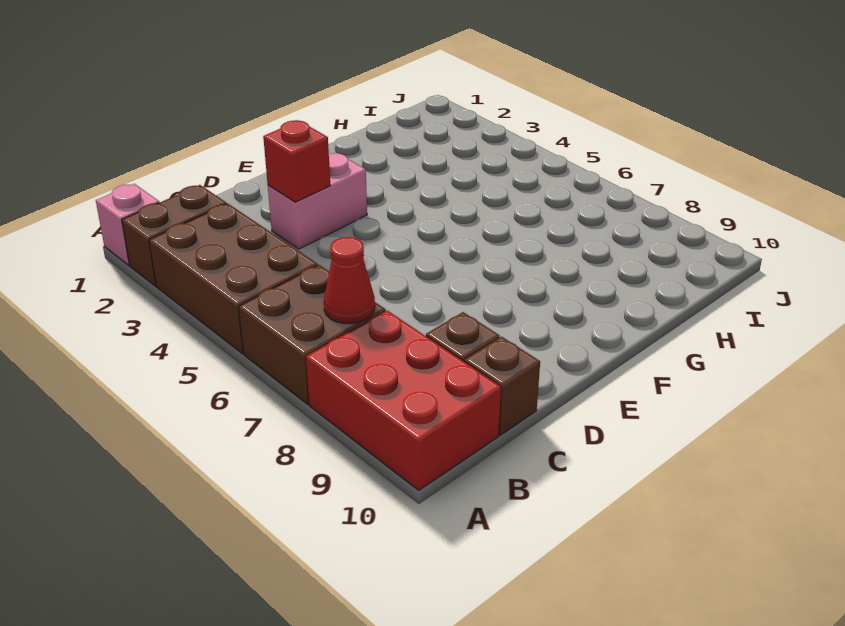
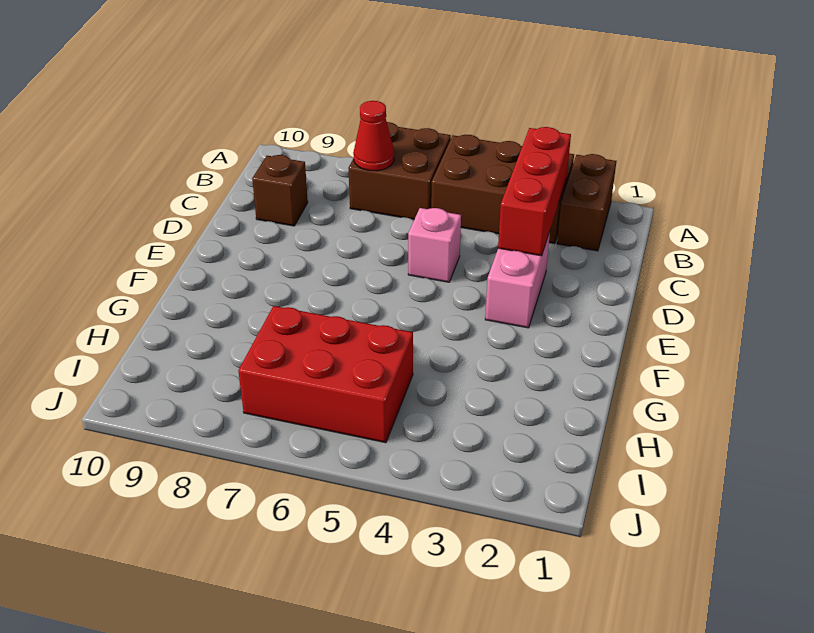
pink brick A1 level 1 -> pink brick D5 level 1
red brick A8:B10 level 1 -> red brick H5:I7 level 1
brown brick C10 level 1 -> none
red brick D3 level 2 -> red brick B3:D3 level 2

